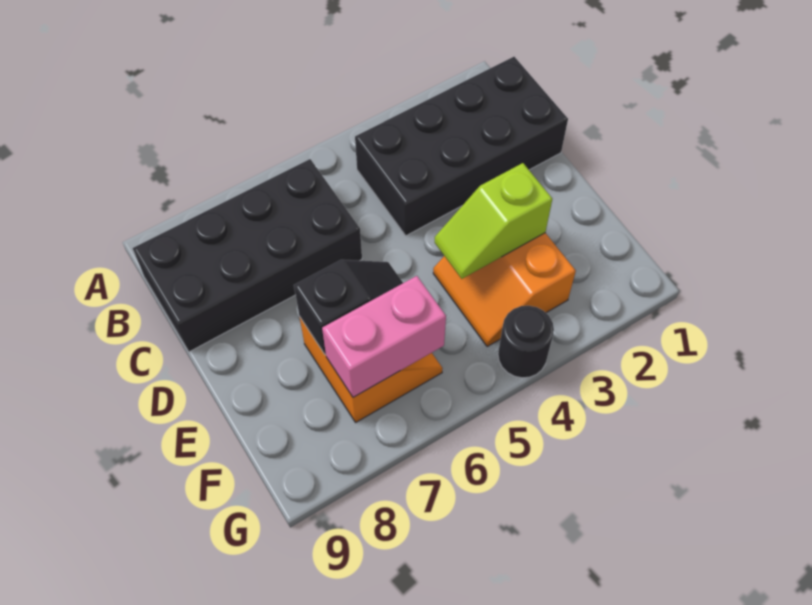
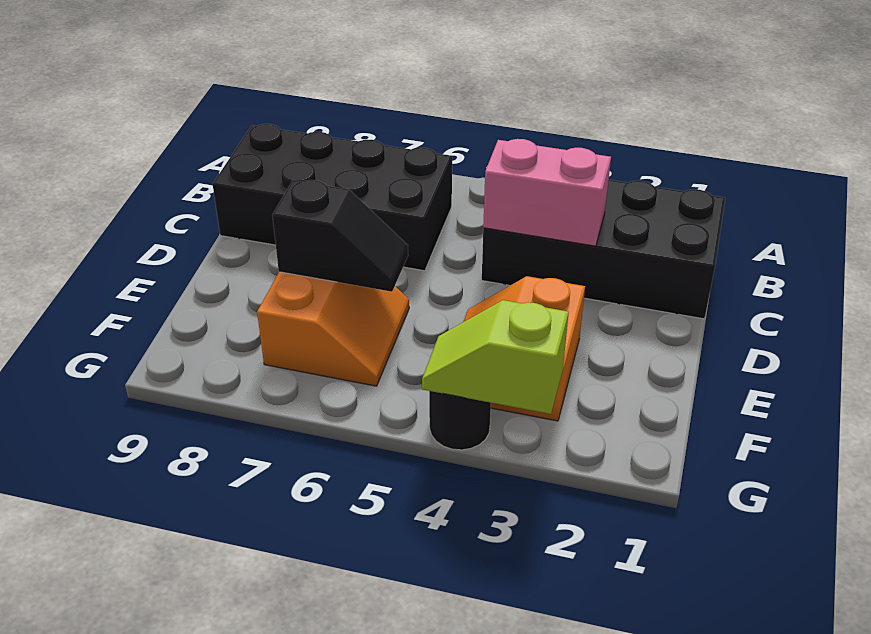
lime slope E3:E4 level 2 top 3 -> lime slope G3:G4 level 2 top 3
pink brick F6:F7 level 2 -> pink brick C3:C4 level 2

